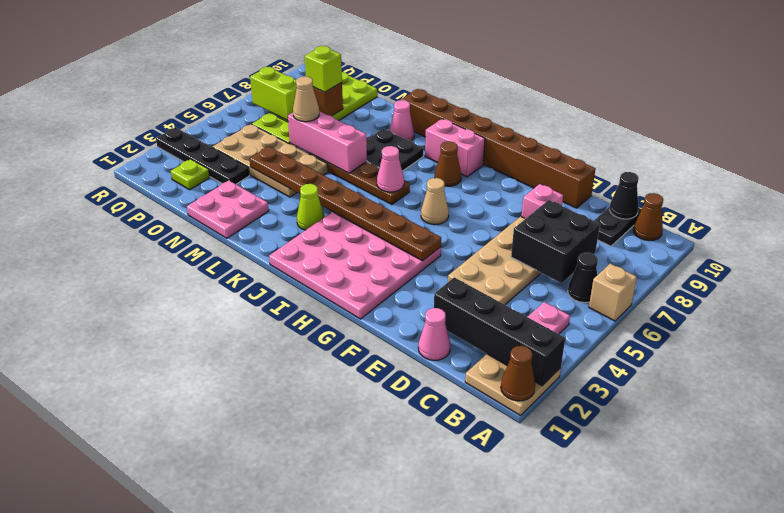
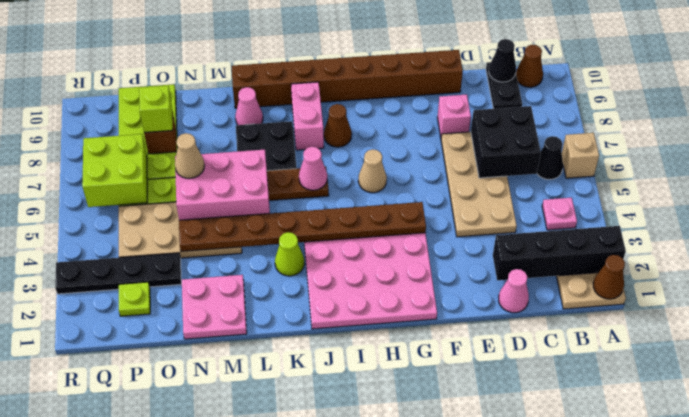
pink brick I9:J9 level 1 -> pink brick J8:J9 level 1
pink brick L6:N6 level 2 -> pink brick L5:N6 level 2
lime brick P7:Q7 level 2 -> lime brick P6:Q7 level 2

